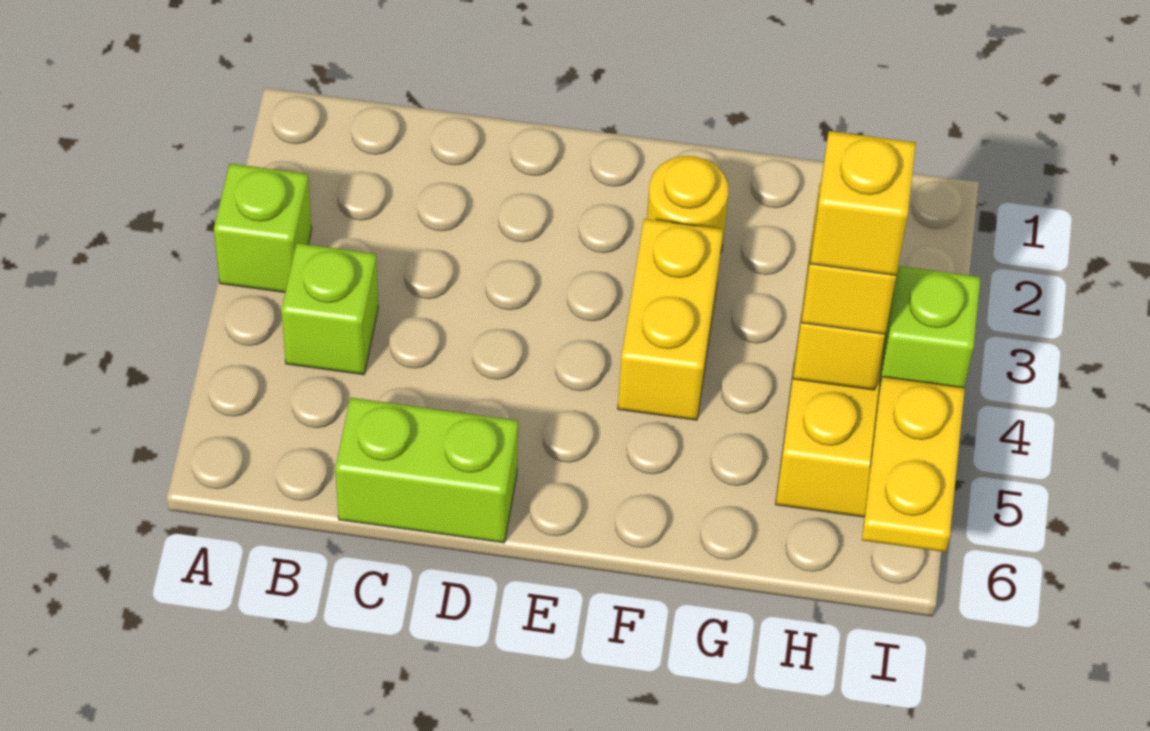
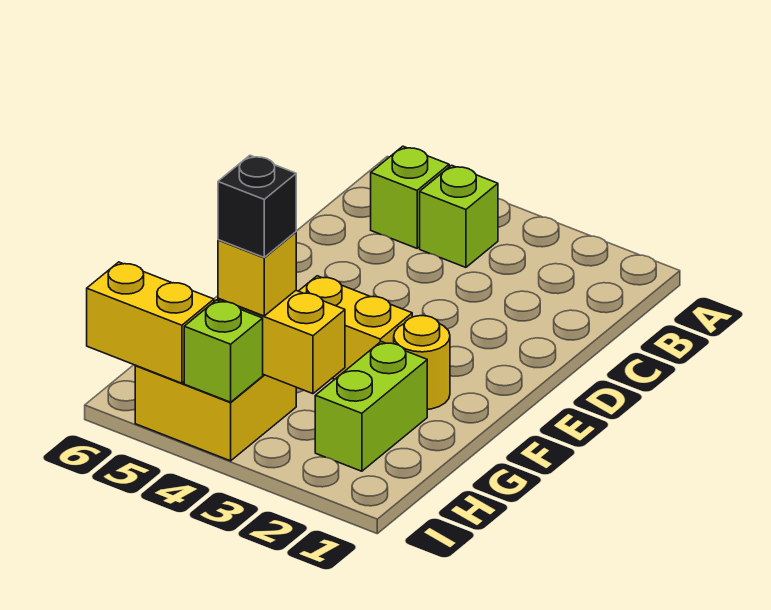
lime brick A3 level 1 -> lime brick B5 level 1
lime brick C6:D6 level 1 -> lime brick G2:H2 level 1
yellow brick H4 level 4 -> black brick H4 level 4
yellow plate I5:I6 level 2 -> yellow brick I5:I6 level 2

